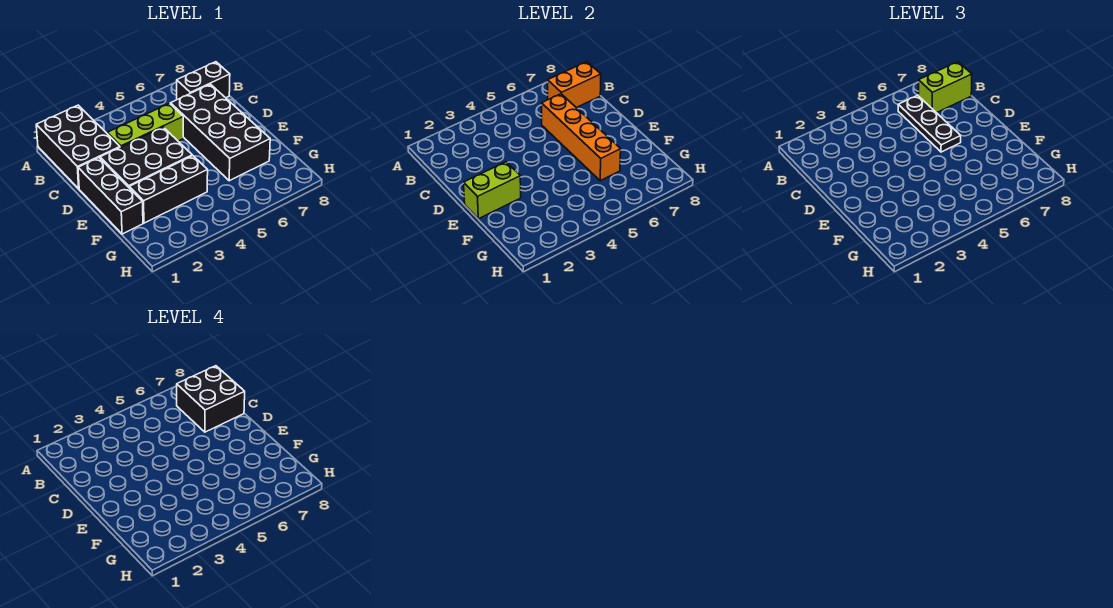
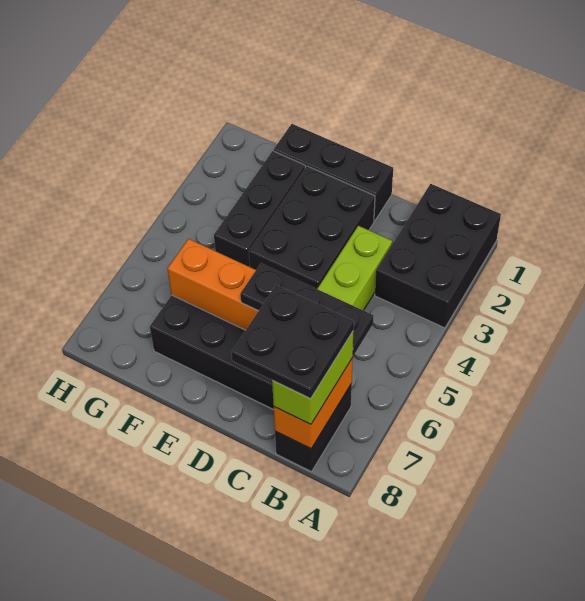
black brick A1:C2 level 1 -> black brick A1:B3 level 1
black brick B7:C8 level 4 -> black plate B7:C8 level 4
lime brick E1:E2 level 2 -> none

